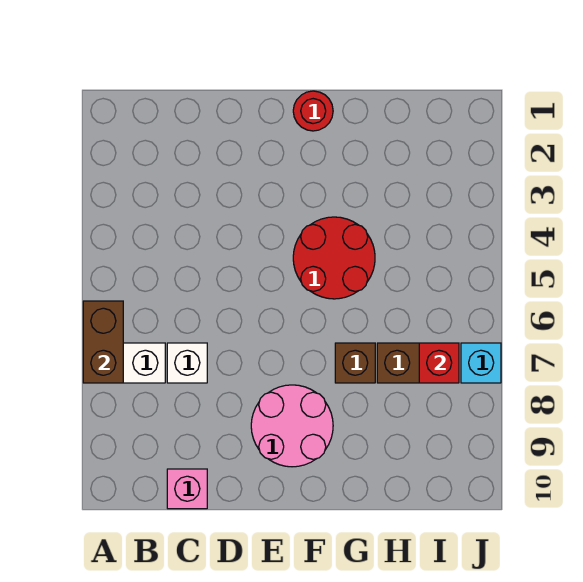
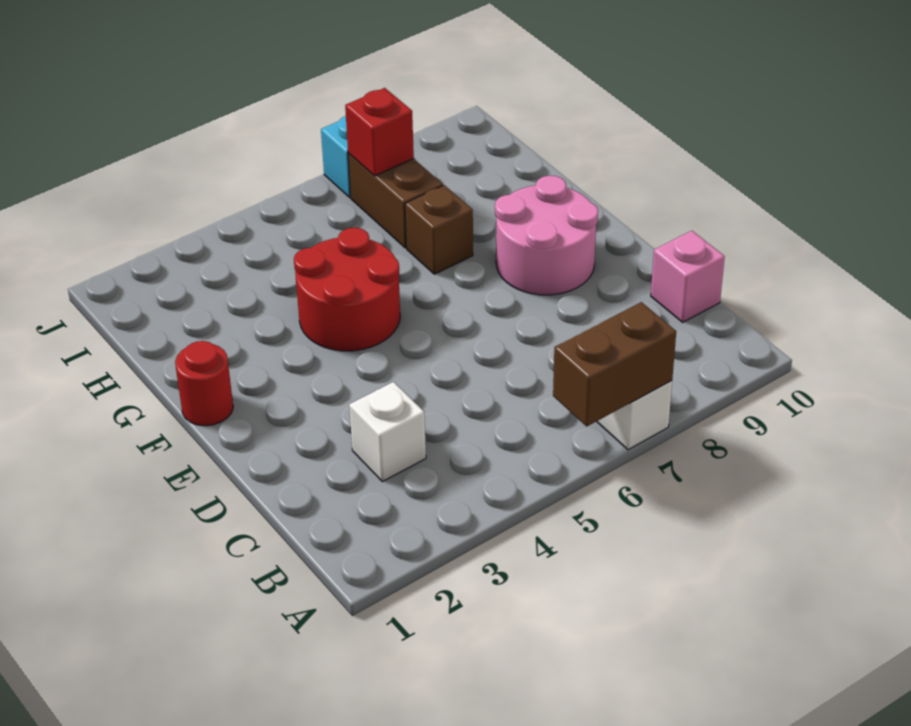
white brick C7 level 1 -> white brick C3 level 1

